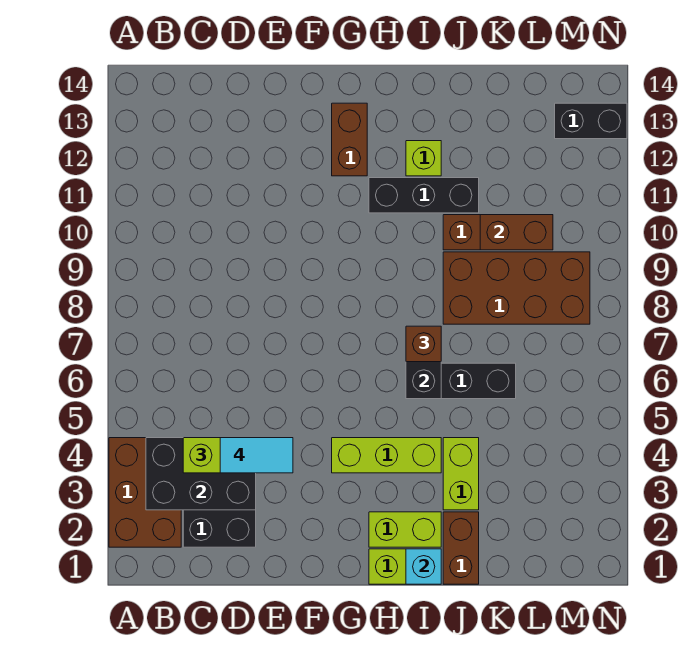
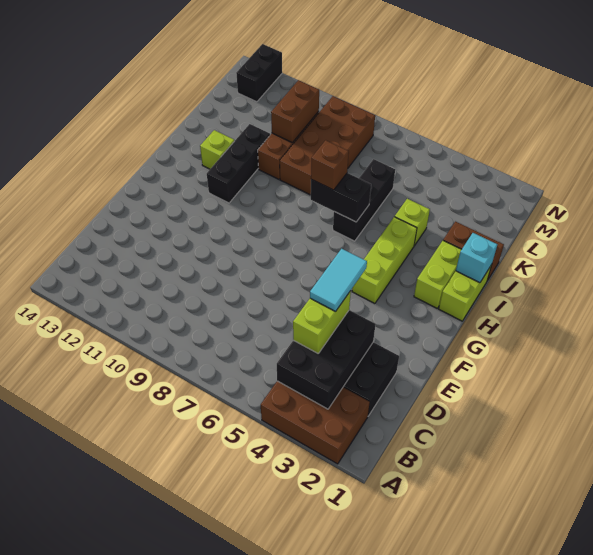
brown brick G12:G13 level 1 -> none
lime brick J3:J4 level 1 -> lime brick J4 level 1

